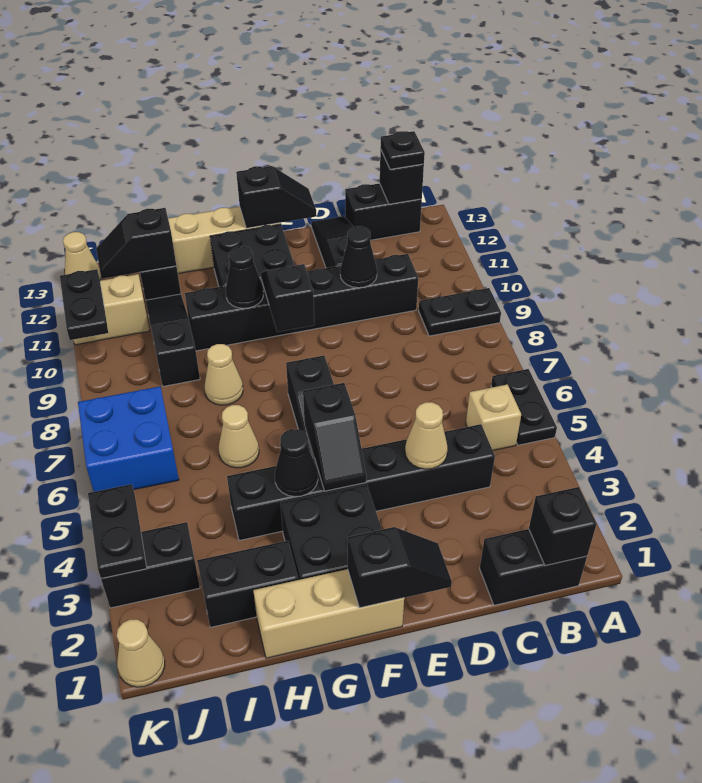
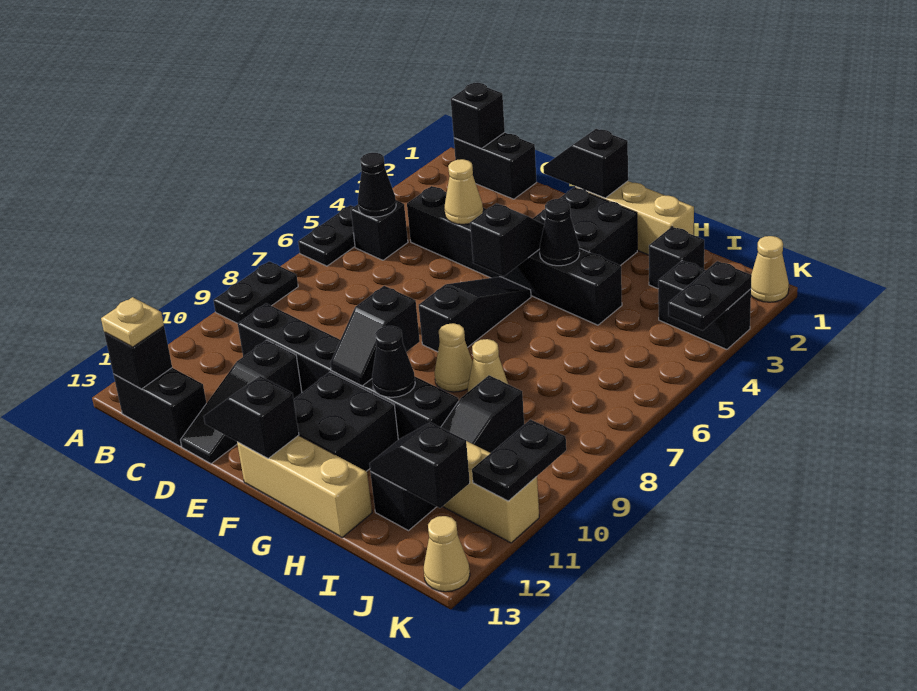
black plate A9:B9 level 1 -> black plate A8:A9 level 1
tan brick B5 level 1 -> black brick B5 level 1
black plate B13 level 3 -> tan plate B13 level 3
black cone D10 level 2 -> black cone B5 level 2
black brick H2:I2 level 1 -> black brick I2 level 1
tan cone H6 level 1 -> tan cone G8 level 1
black slope I12:J12 level 2 top I -> black slope I12:J12 level 2 top J
blue brick J6:K7 level 1 -> none

